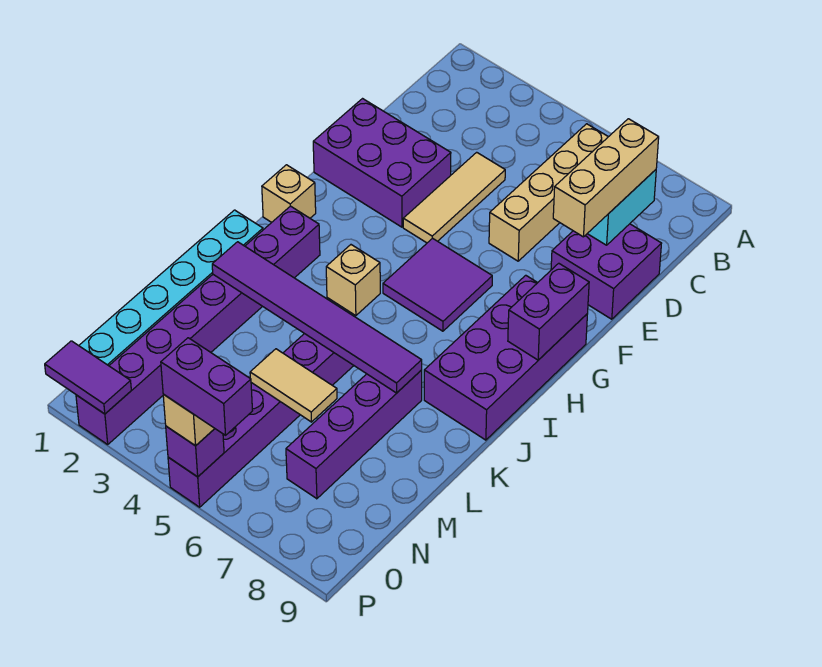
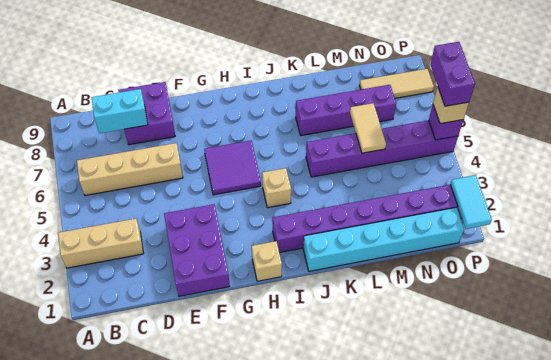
tan brick C8:E8 level 3 -> tan brick A3:C3 level 1
tan tile D4:F4 level 1 -> tan tile N8:P8 level 1
purple brick G8:J9 level 1 -> none
purple brick G9:H9 level 2 -> none
purple tile K2:K7 level 2 -> none
purple tile P1:P2 level 2 -> cyan tile P1:P2 level 2

